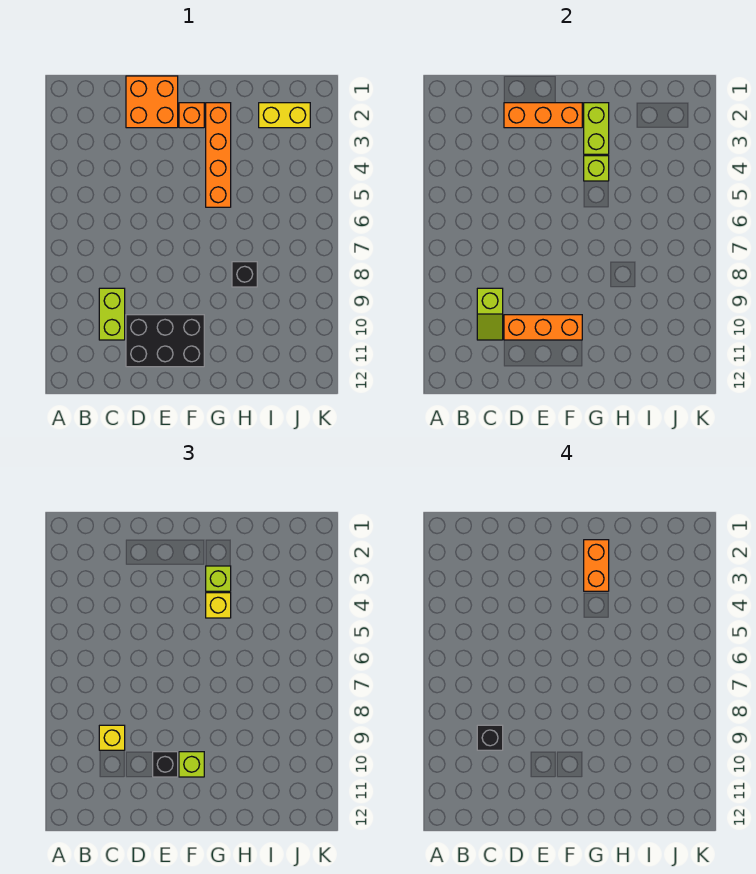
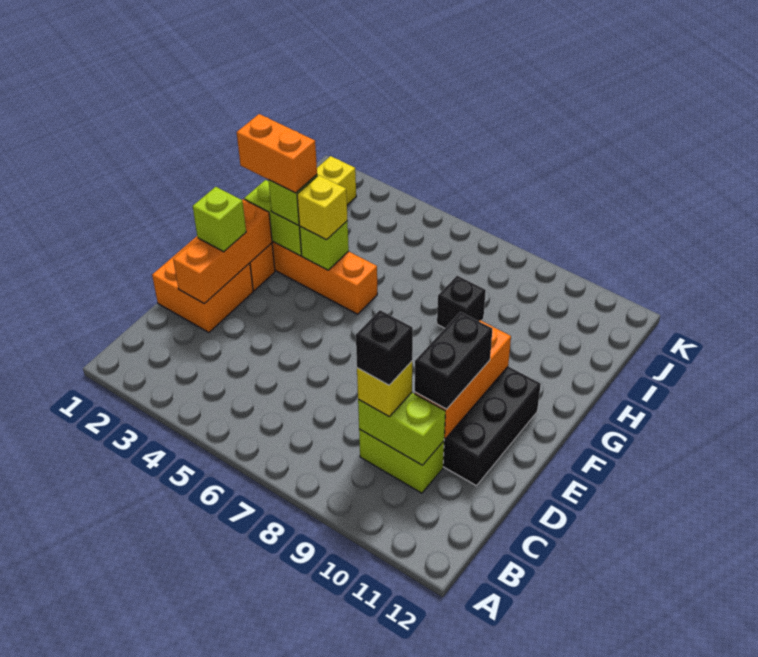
lime slope C9:C10 level 2 top 9 -> lime brick C9:C10 level 2
black brick E10 level 3 -> black brick D10:E10 level 3
lime brick F10 level 3 -> lime brick E2 level 3

